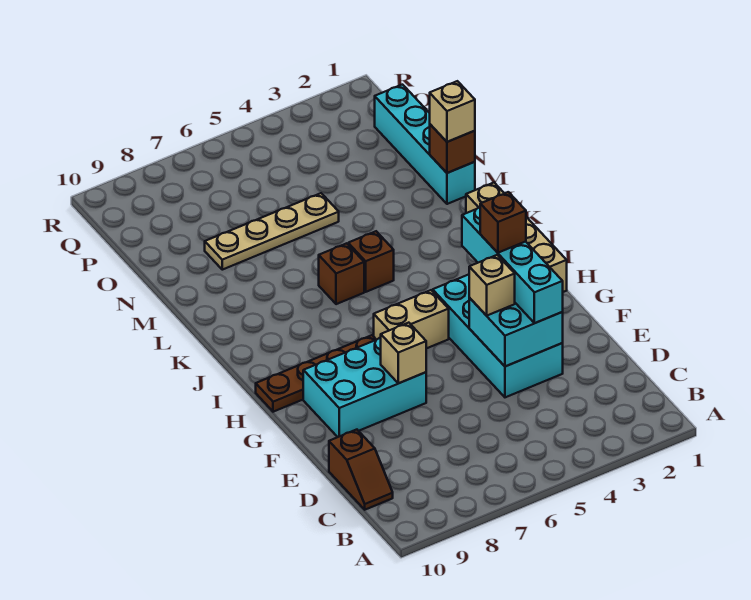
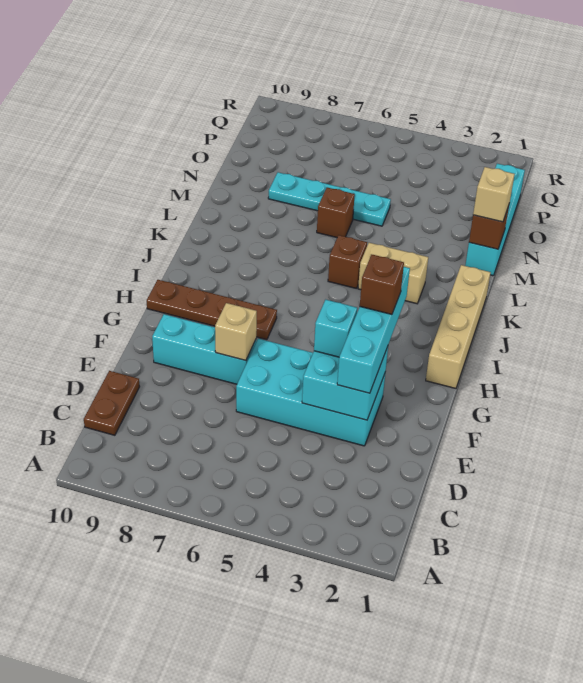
brown slope C10:D10 level 1 top D -> brown plate C10:D10 level 1
cyan brick E3:H4 level 1 -> cyan brick E3:F6 level 1
tan brick F4 level 3 -> cyan brick F4 level 3
cyan brick F7:G9 level 1 -> cyan brick F7:F9 level 1
tan brick H5:H6 level 1 -> tan brick K3:K4 level 1
brown brick K6 level 1 -> brown brick M6 level 1
tan plate N5:N8 level 1 -> cyan plate N5:N8 level 1

